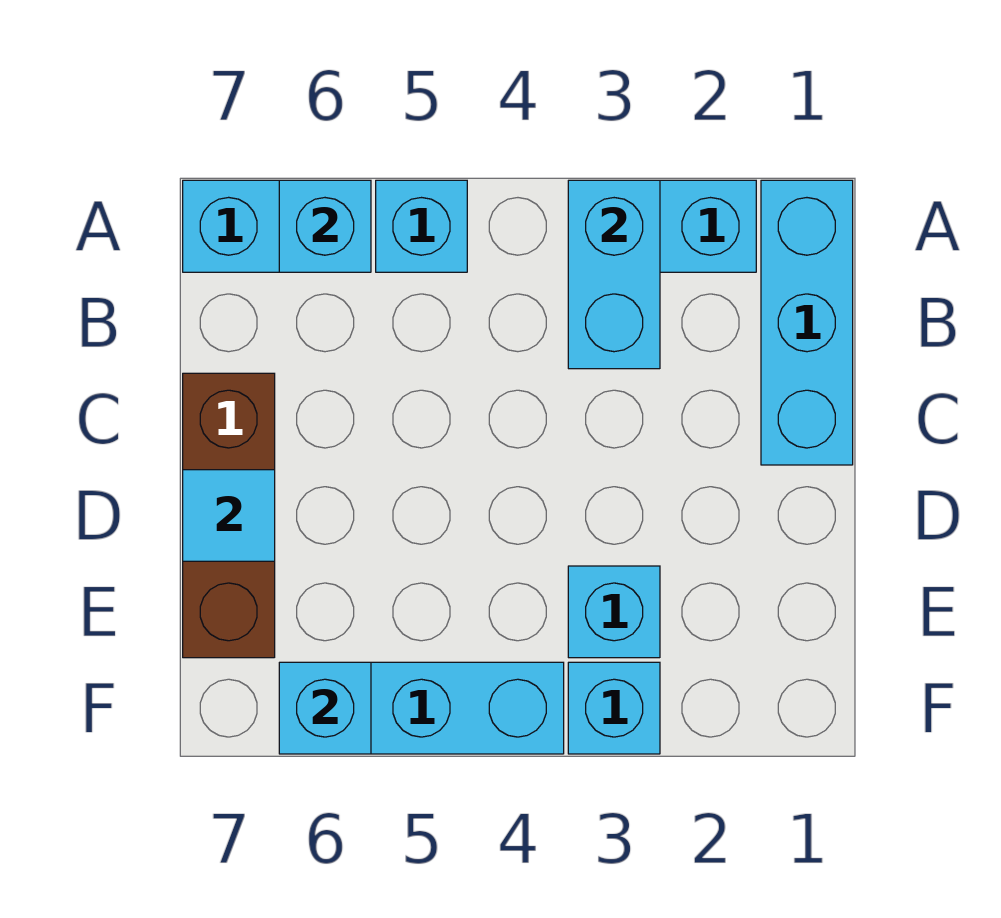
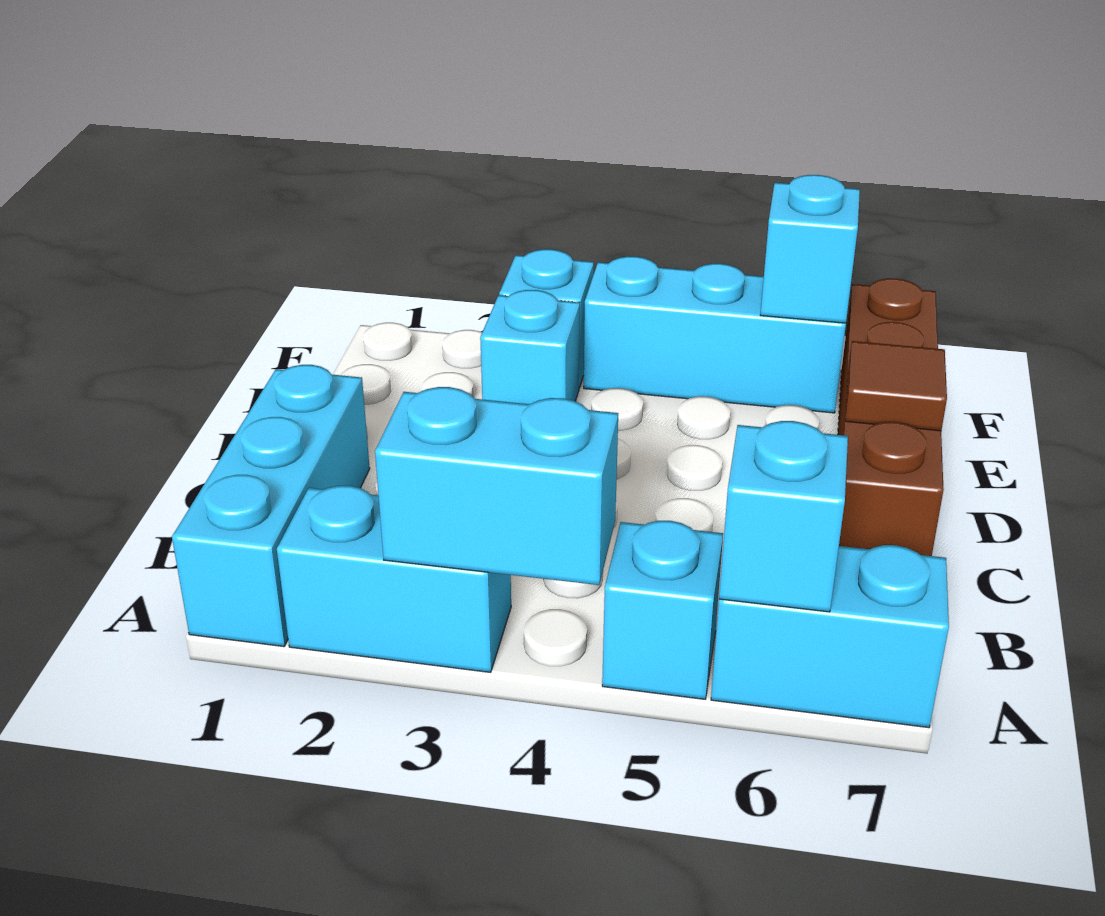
cyan brick A3:B3 level 2 -> cyan brick A3:A4 level 2
brown brick C7:E7 level 1 -> brown brick C7:F7 level 1
cyan tile D7 level 2 -> brown tile D7 level 2

